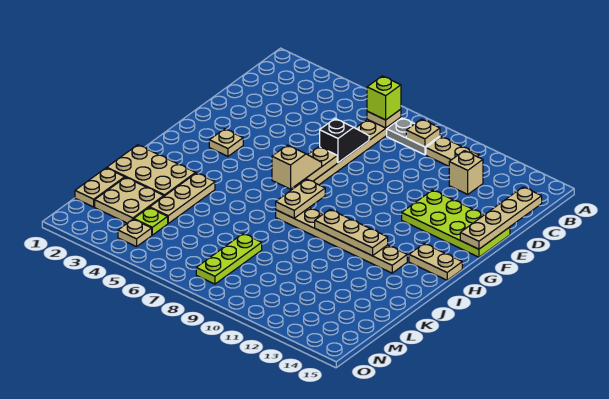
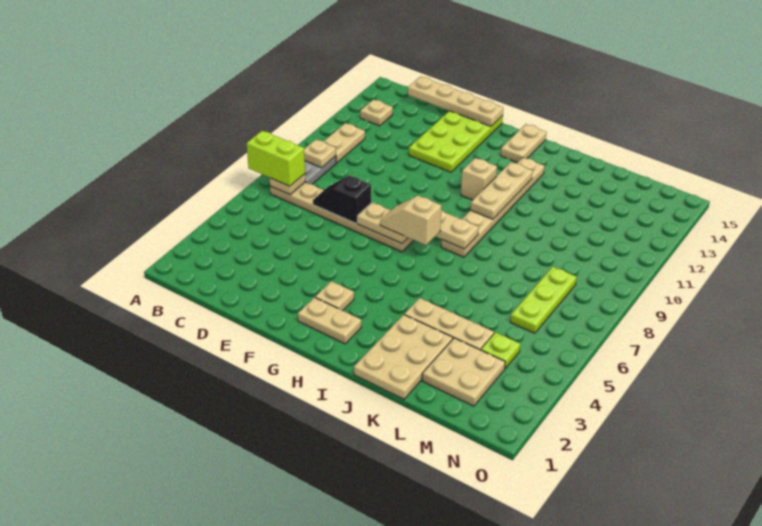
lime brick B7 level 3 -> lime brick A7:B7 level 3
tan brick C12 level 1 -> tan brick H11 level 1
tan plate L1:M1 level 1 -> tan plate G2:H2 level 1
lime plate L8:N8 level 1 -> lime plate M6:M8 level 1
tan plate N4 level 1 -> tan plate B13 level 1

